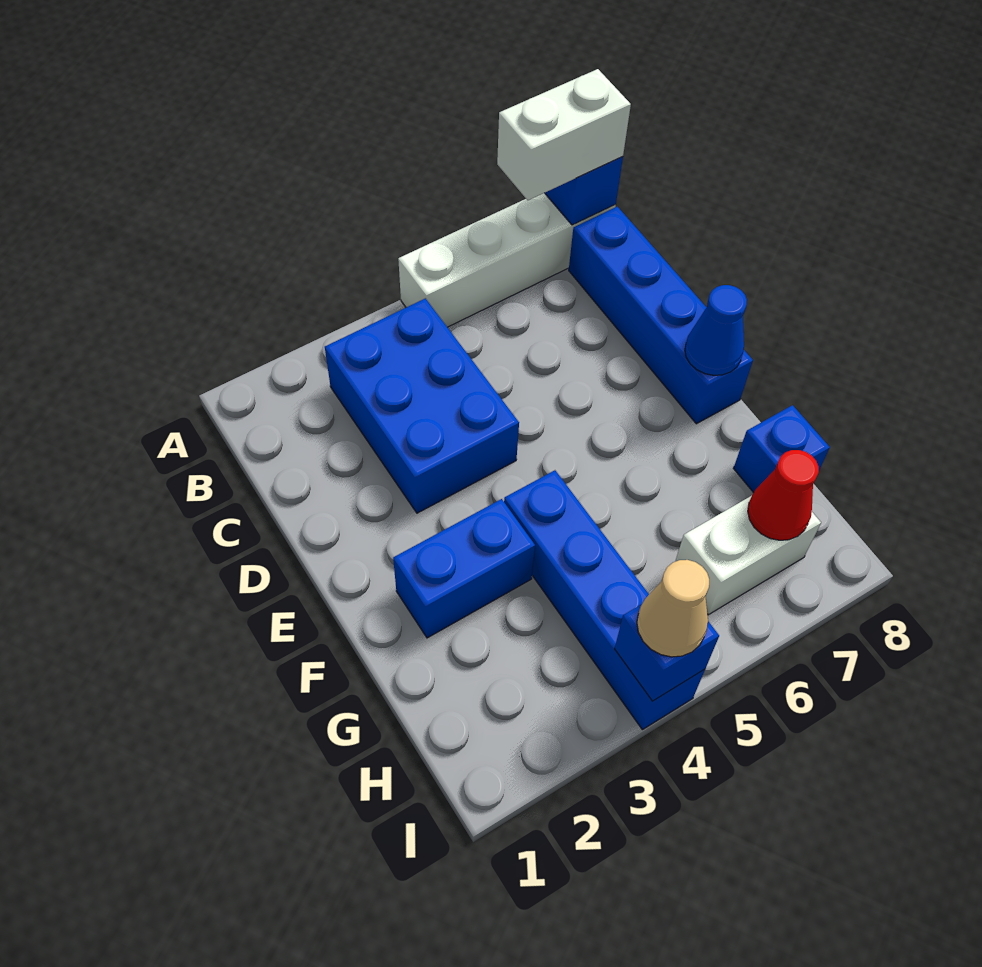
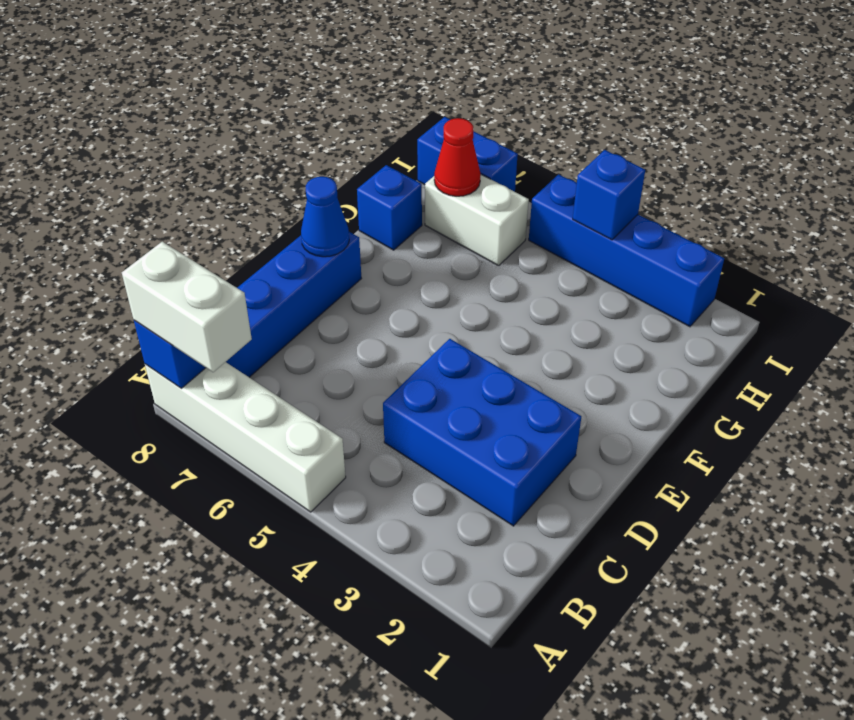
blue brick B3:D4 level 1 -> blue brick C2:D4 level 1
blue brick F2:F3 level 1 -> blue brick I7:I8 level 1
blue brick F4:I4 level 1 -> blue brick I2:I5 level 1
tan cone I4 level 3 -> none

